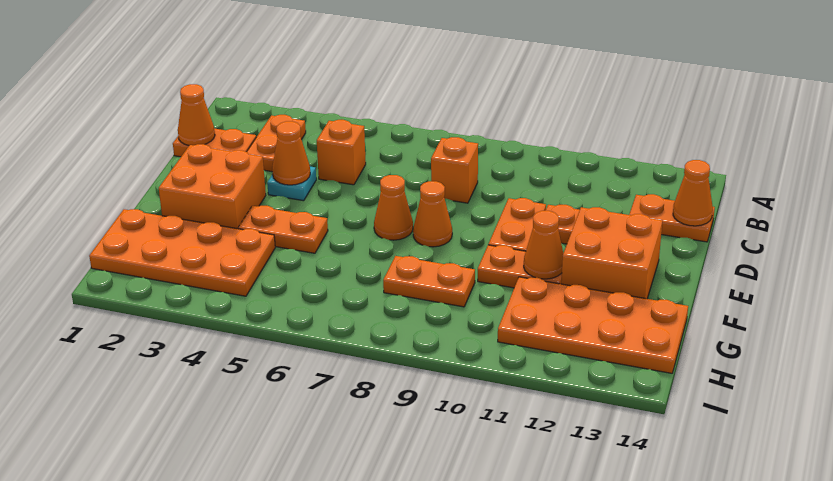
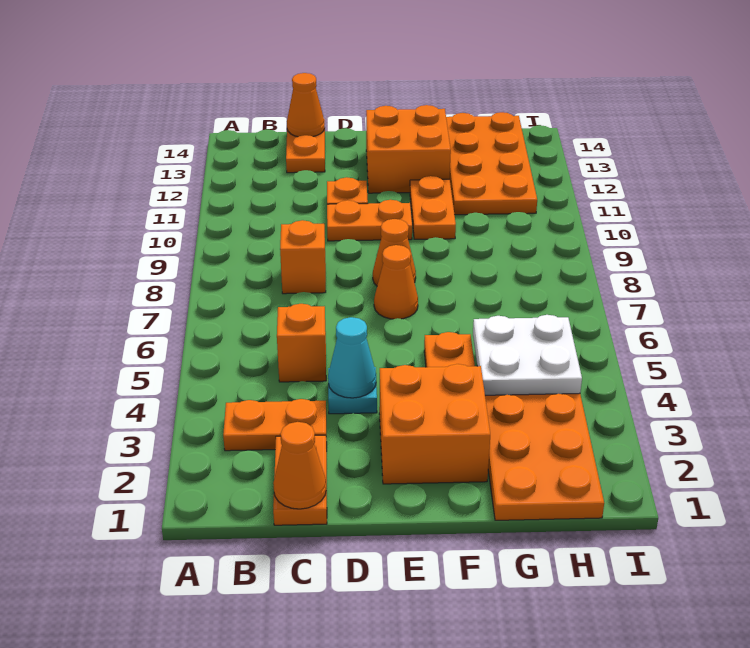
orange cone D4 level 2 -> cyan cone D4 level 2
orange cone F11 level 2 -> none
none -> white plate G4:H5 level 2
orange plate G8:G9 level 1 -> none

